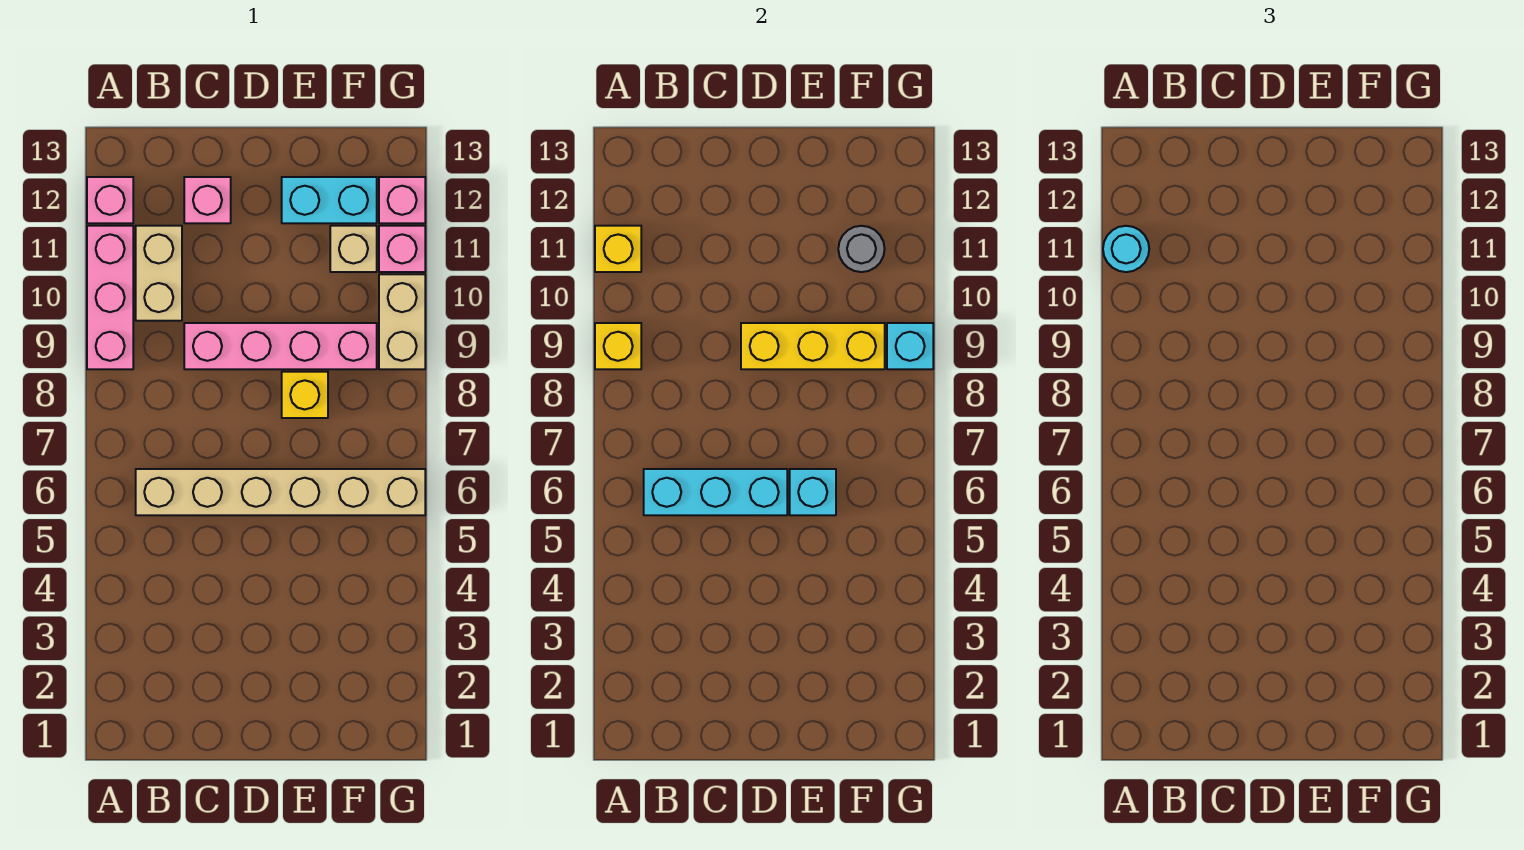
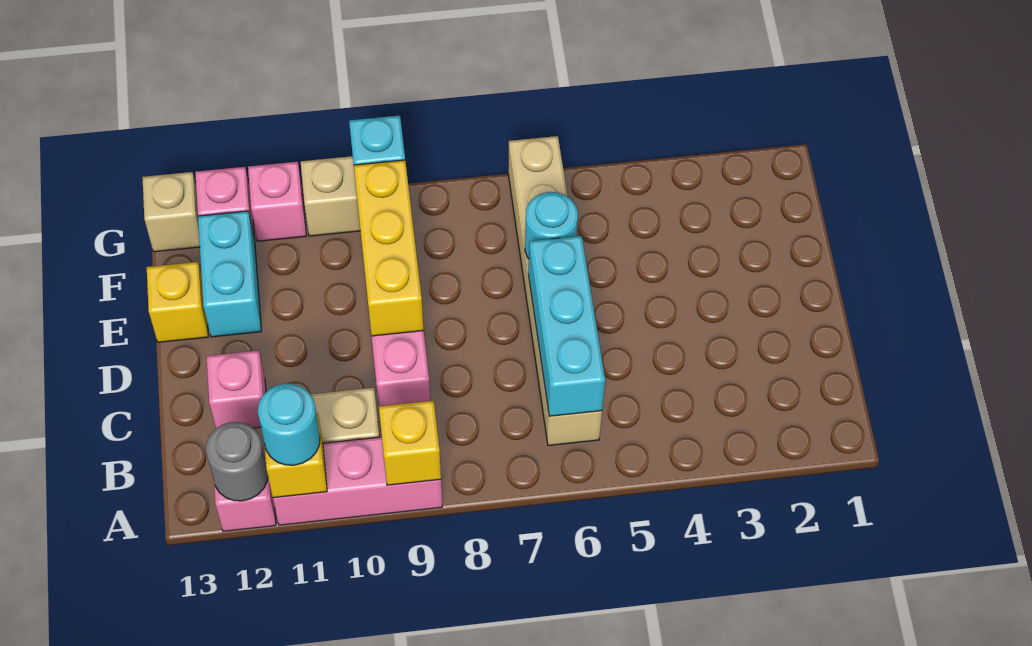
cyan brick E6 level 2 -> cyan round brick E6 level 2
yellow brick E8 level 1 -> yellow brick E13 level 1
tan brick F11 level 1 -> tan brick G13 level 1
grey round brick F11 level 2 -> grey round brick A12 level 2

